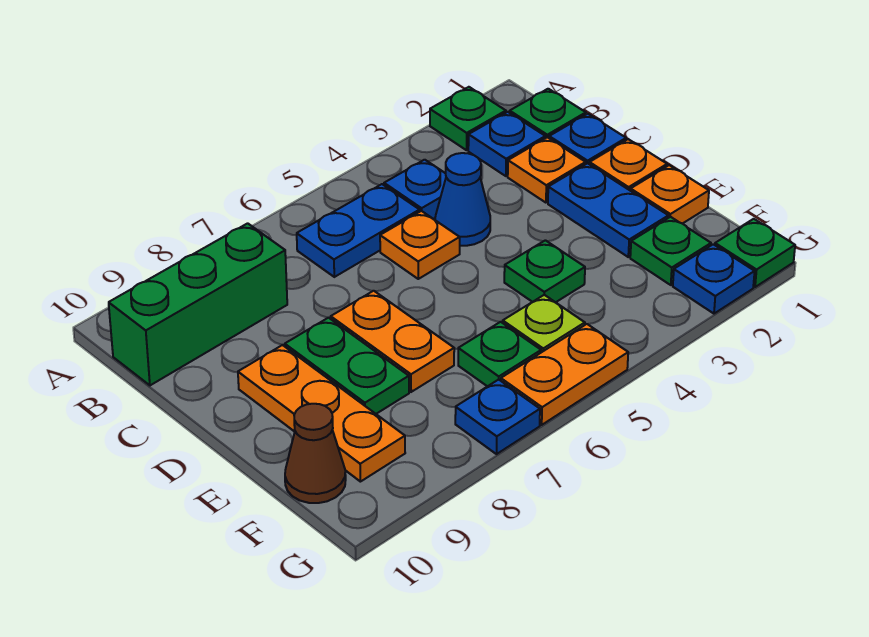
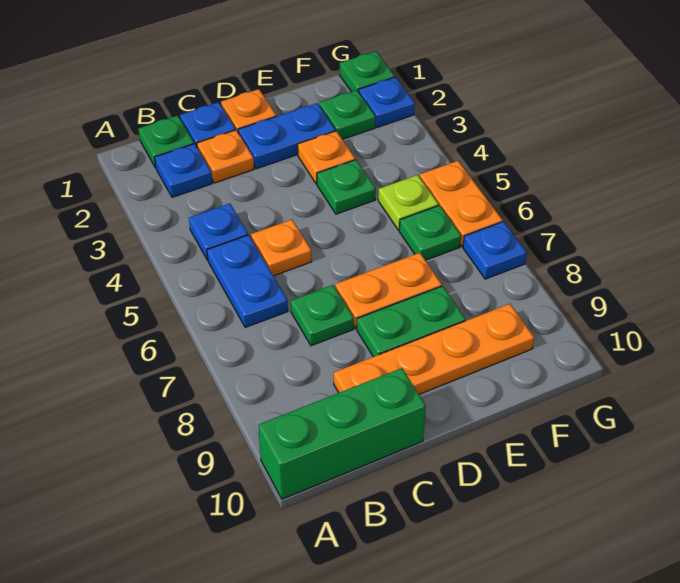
green plate A2 level 1 -> green plate C7 level 1
green brick B8:B10 level 1 -> green brick A10:C10 level 1
blue cone C4 level 1 -> none
orange plate D9:F9 level 1 -> orange plate C9:F9 level 1
orange plate E1 level 1 -> orange plate E3 level 1
brown cone F10 level 1 -> none

